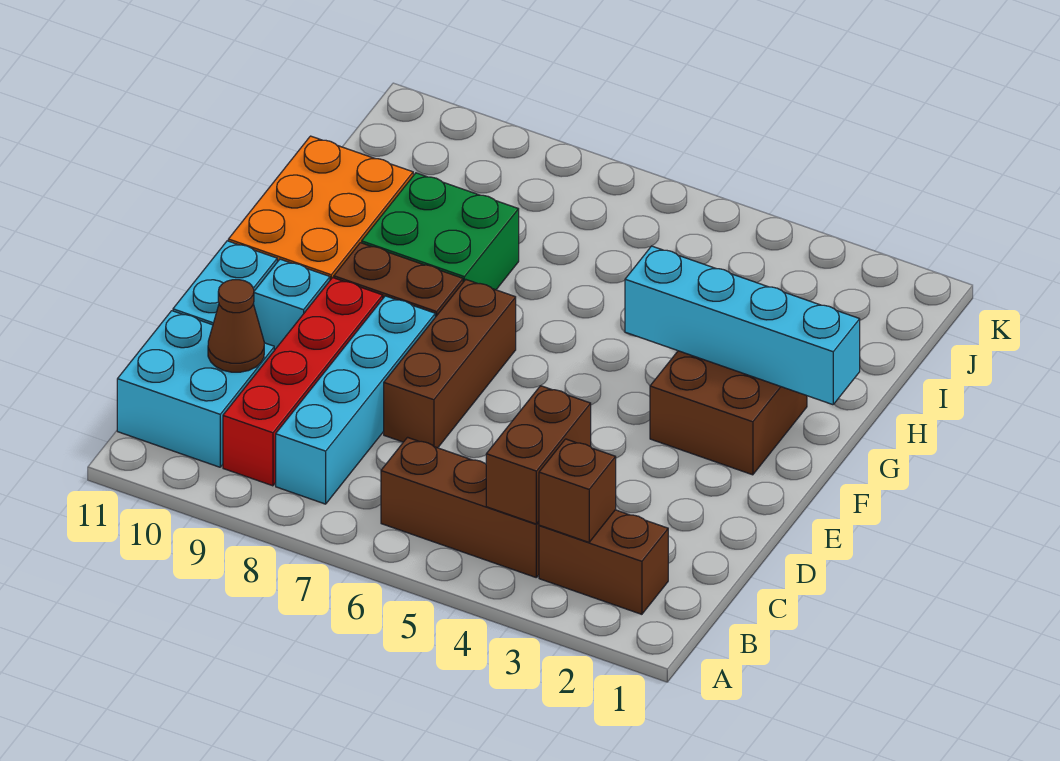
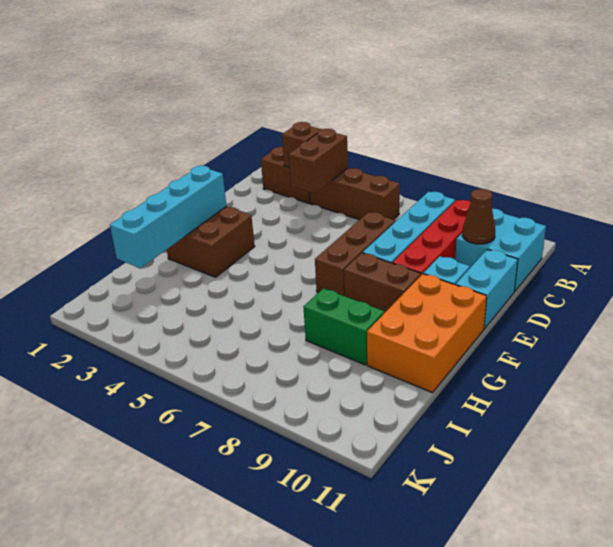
cyan brick G1:G4 level 2 -> cyan brick F2:I2 level 2
green brick G8:H9 level 1 -> green brick H8:H9 level 1

